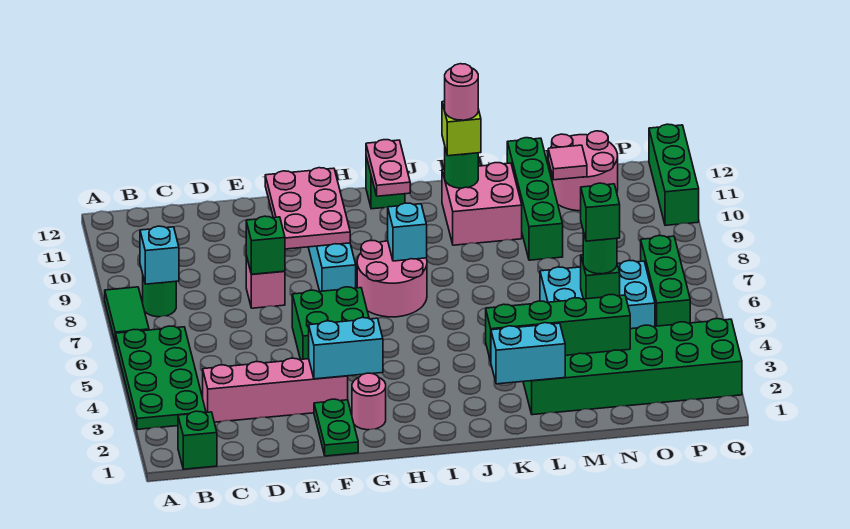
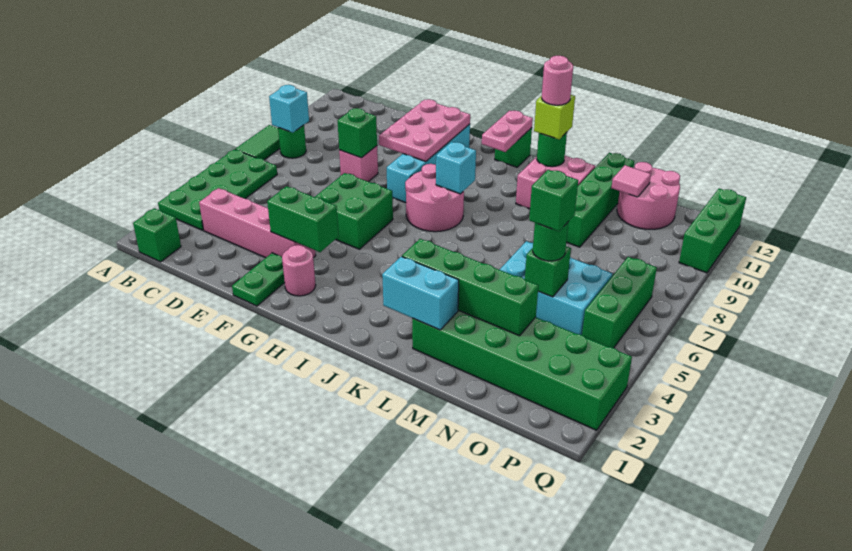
cyan brick F3:G3 level 2 -> green brick F3:G3 level 2

